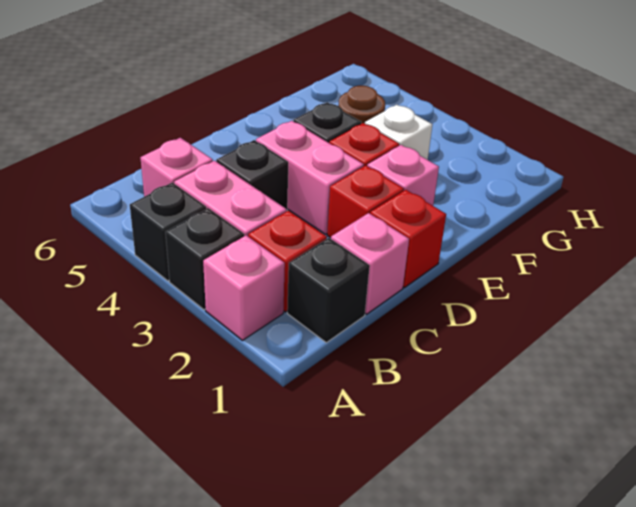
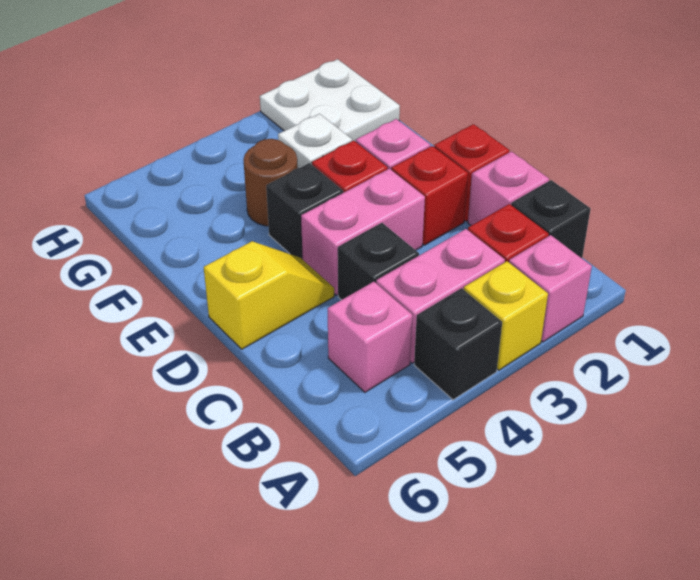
black brick A3 level 1 -> yellow brick A3 level 1
none -> yellow slope D5:D6 level 1 top 6
none -> white plate G1:H2 level 1

